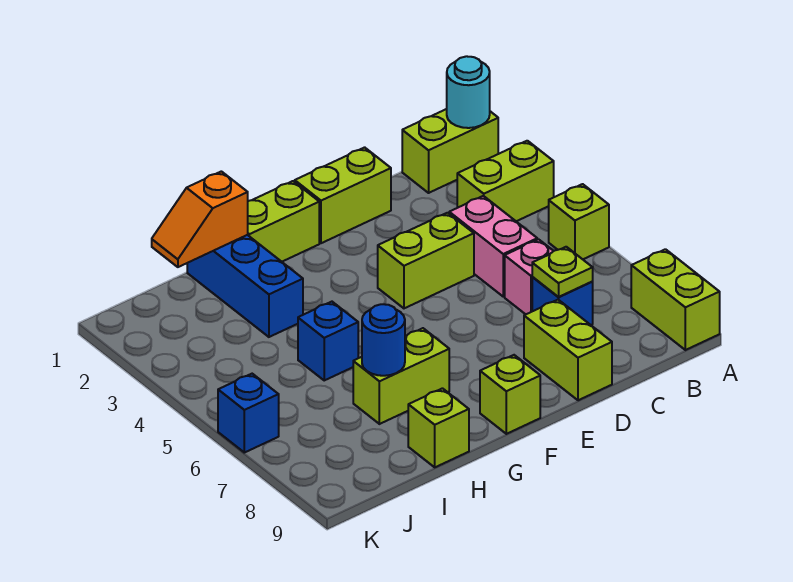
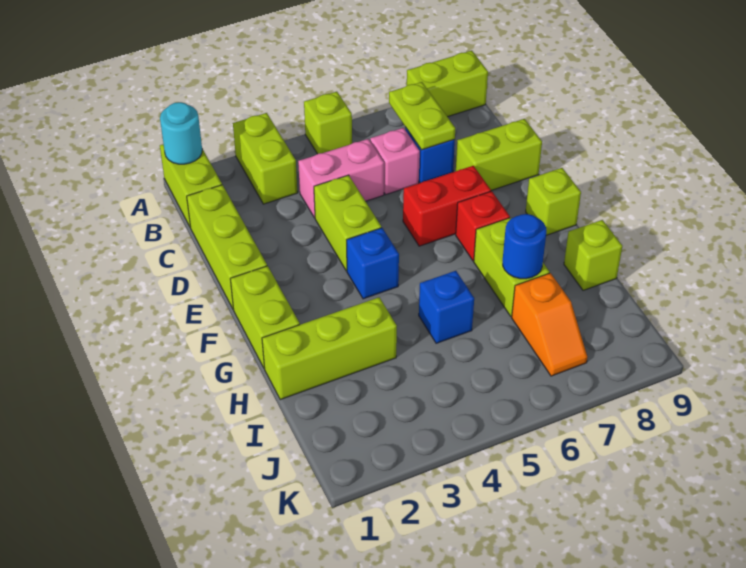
lime plate C7 level 2 -> lime plate B7:C7 level 2
lime brick D1:E1 level 1 -> lime brick C1:E1 level 1
none -> red brick E6:E7 level 1
none -> red brick F7 level 1
blue brick H1:H3 level 1 -> lime brick H1:H3 level 1
orange slope H1:I1 level 2 top H -> orange slope I7:J7 level 1 top I
blue brick K6 level 1 -> blue brick F4 level 1

